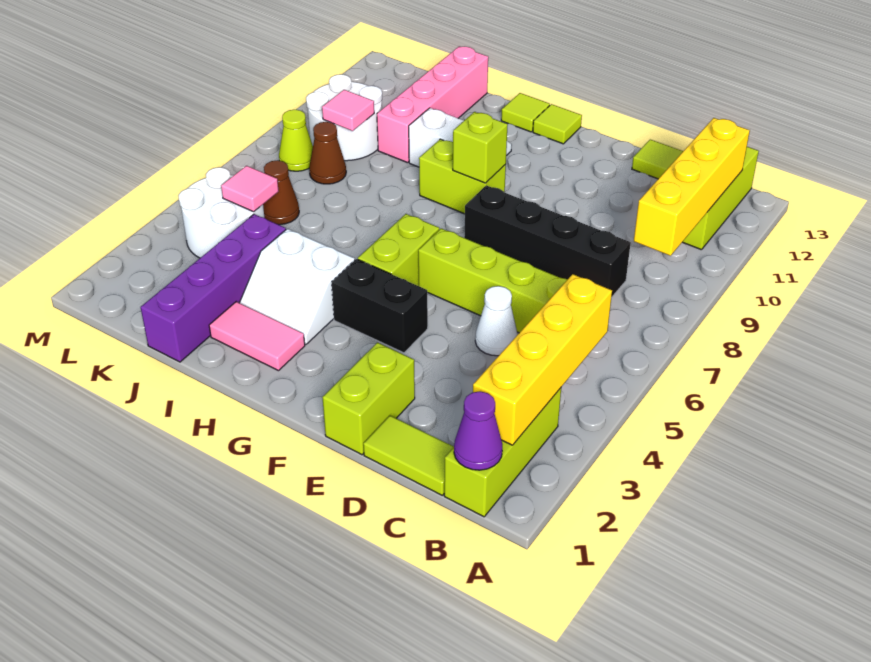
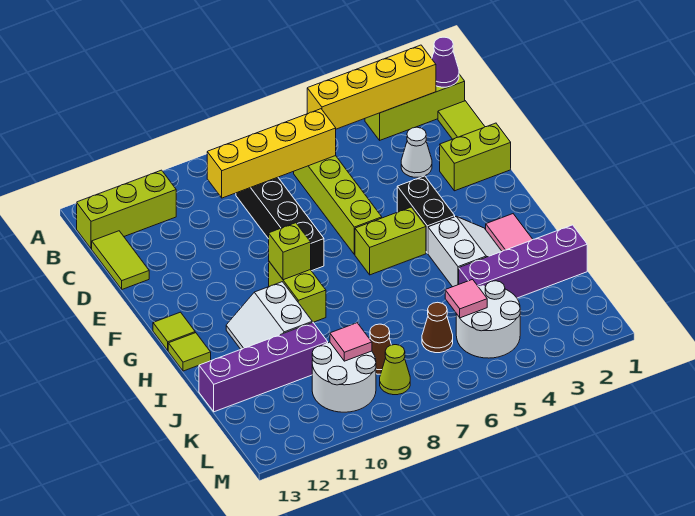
yellow brick B9:B12 level 2 -> yellow brick C6:C9 level 2
white cone D5 level 1 -> white cone D3 level 1
pink brick J10:J13 level 1 -> purple brick J10:J13 level 1

